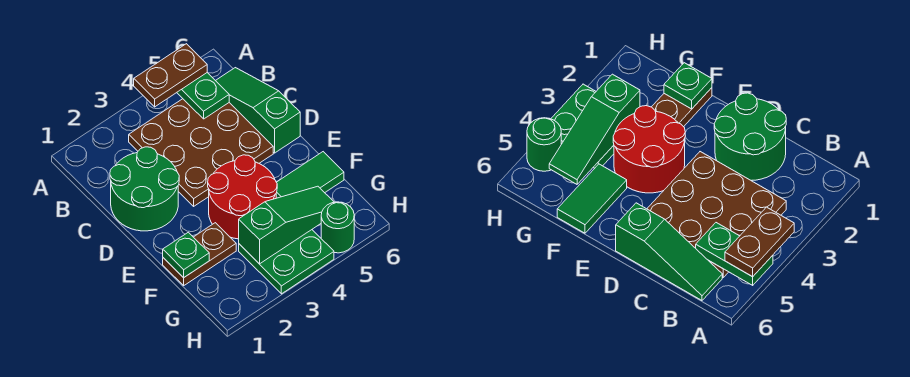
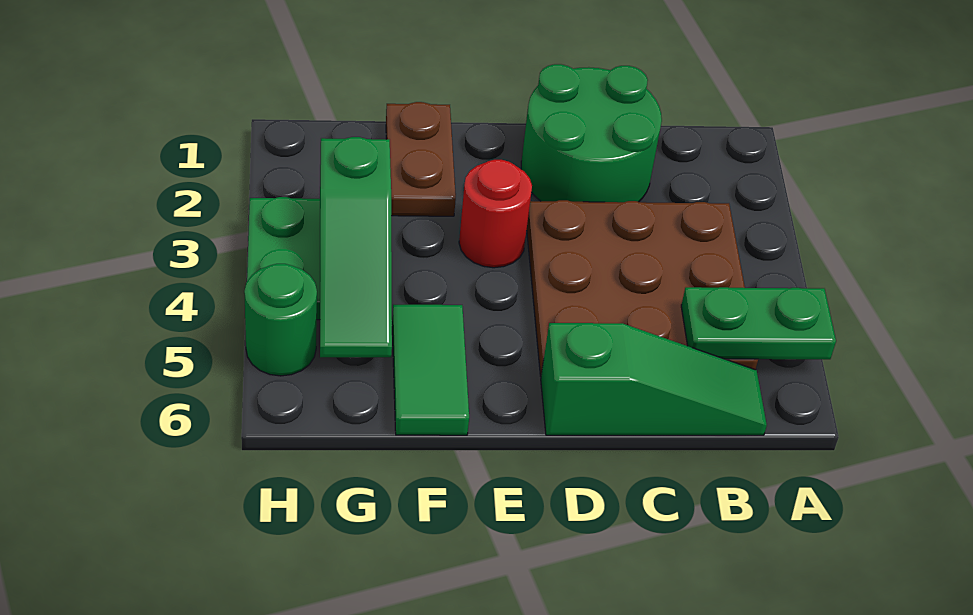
brown plate A4:A5 level 3 -> none
red round brick E3:F4 level 1 -> red round brick E3 level 1
green plate F1 level 2 -> none

